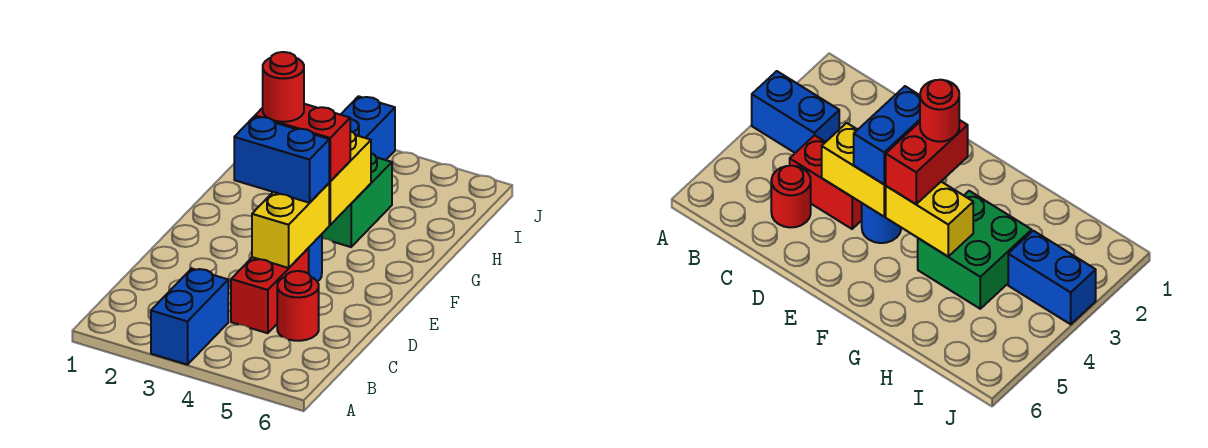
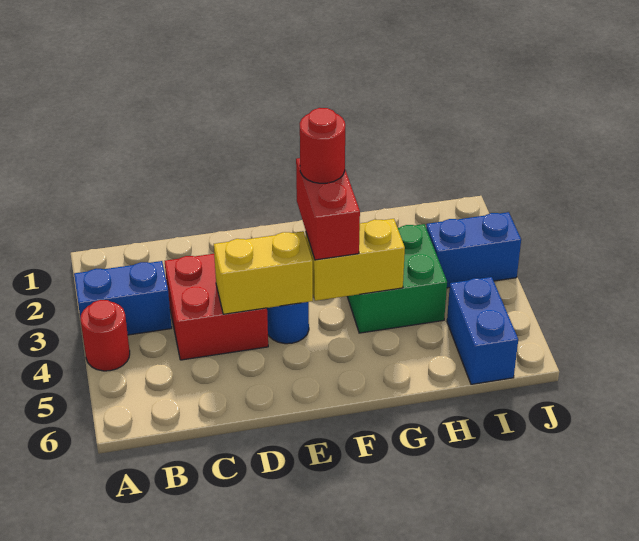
red brick C4:D4 level 1 -> red brick C3:D4 level 1
red round brick C5 level 1 -> red round brick A4 level 1
blue brick E3:E4 level 3 -> blue brick I5:I6 level 1

